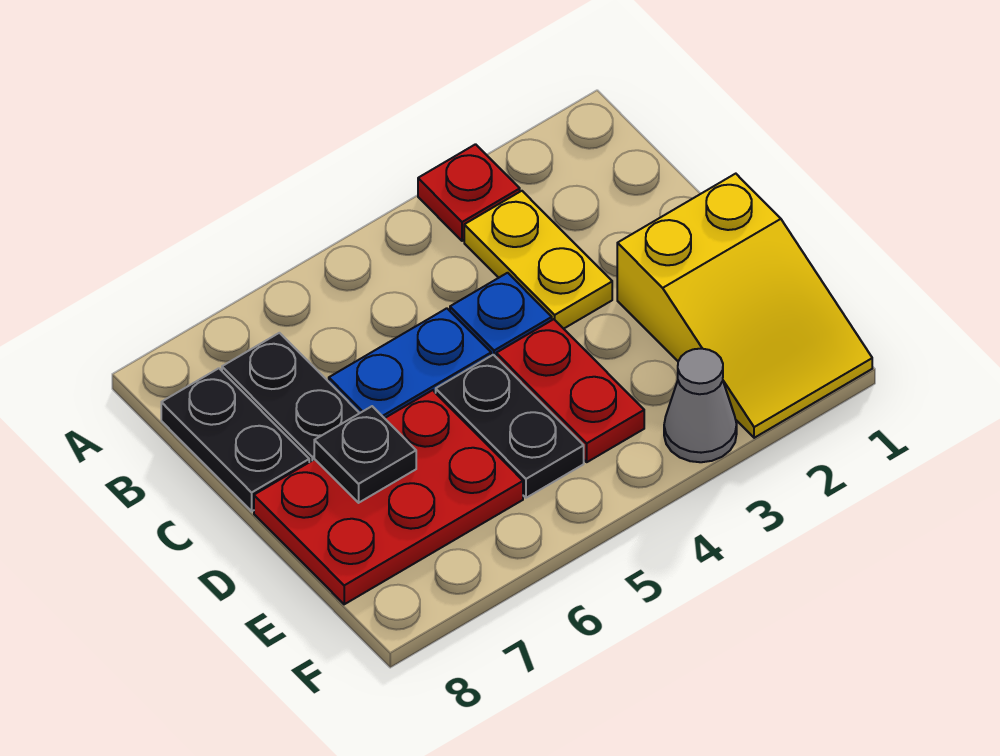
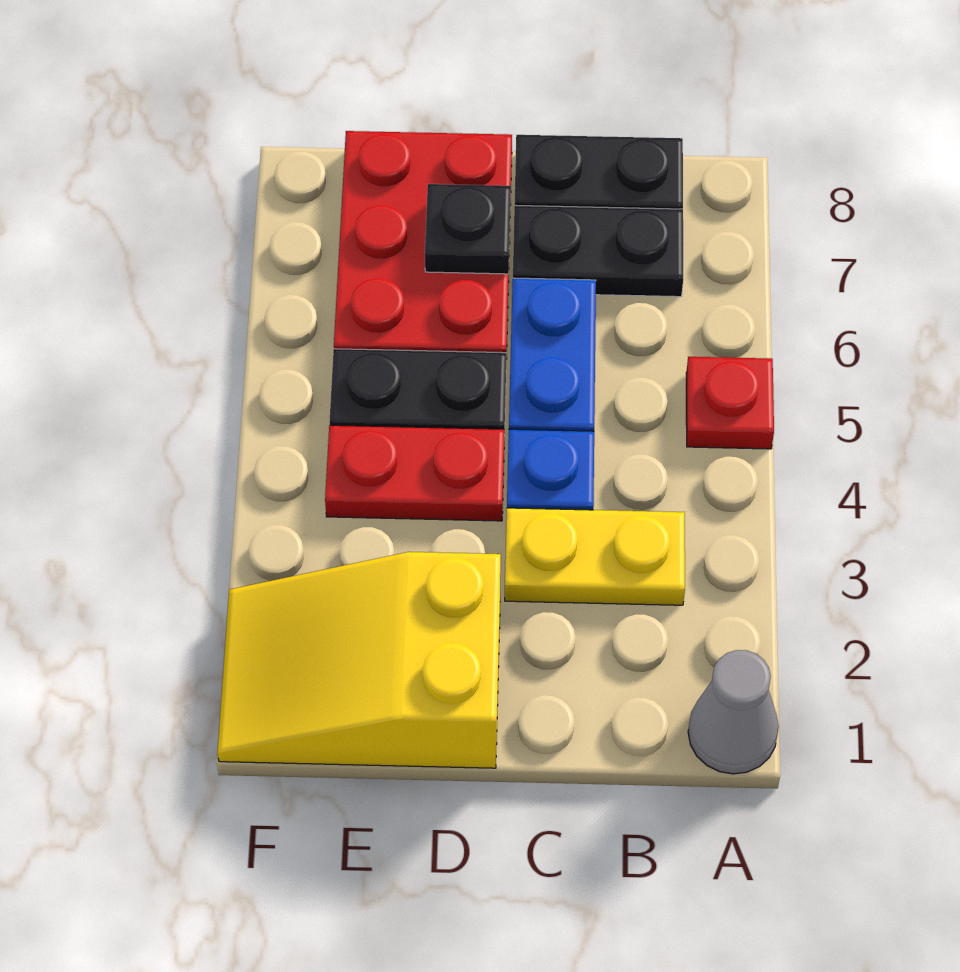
red plate A3 level 1 -> red plate A5 level 1
grey cone F3 level 1 -> grey cone A1 level 1

